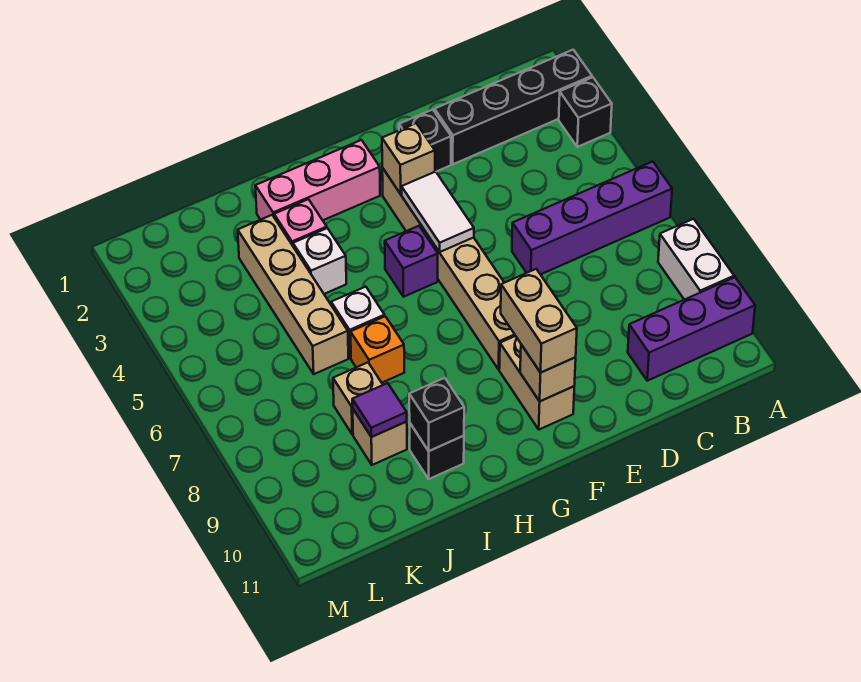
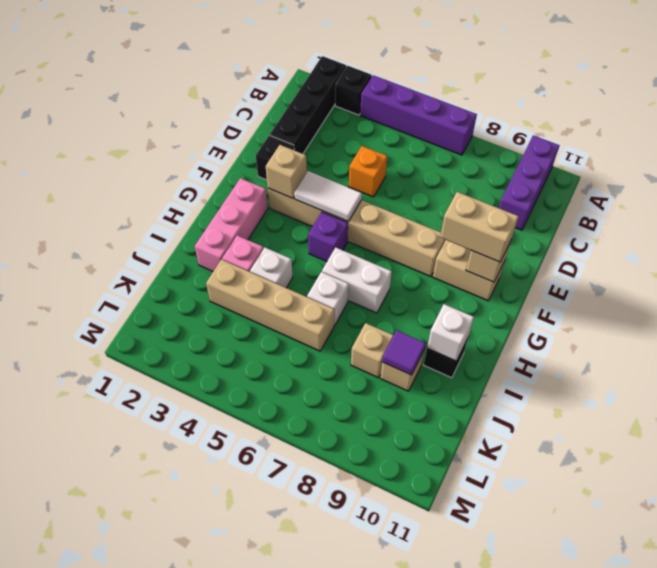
purple brick A6:D6 level 1 -> purple brick A4:A7 level 1
white brick A8:A9 level 1 -> white brick H6:H7 level 1
orange brick I7 level 1 -> orange brick D5 level 1
black brick I10 level 2 -> white brick I10 level 2

